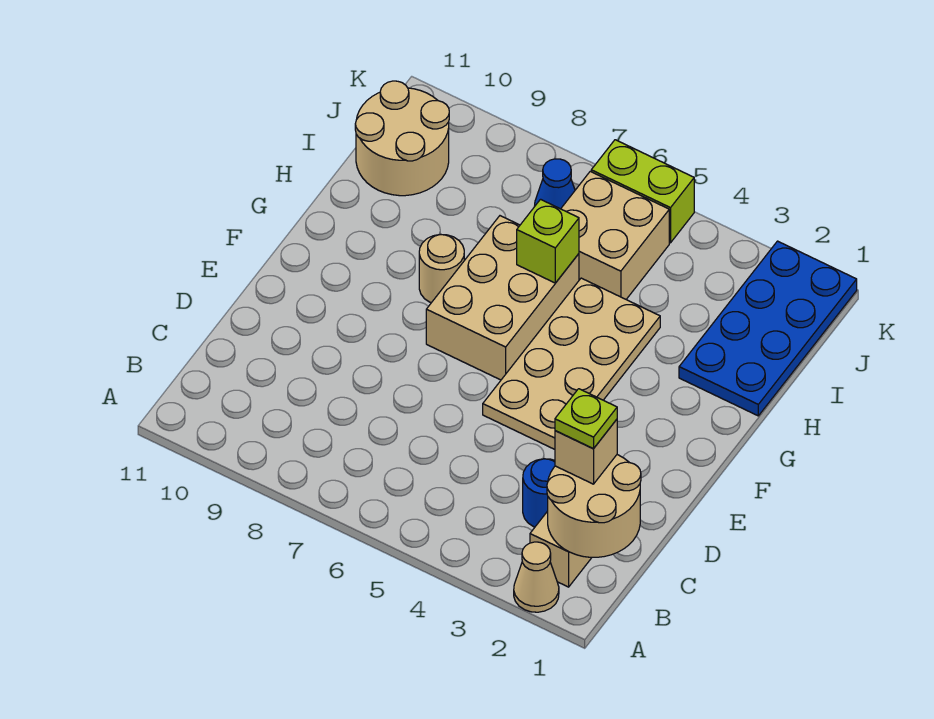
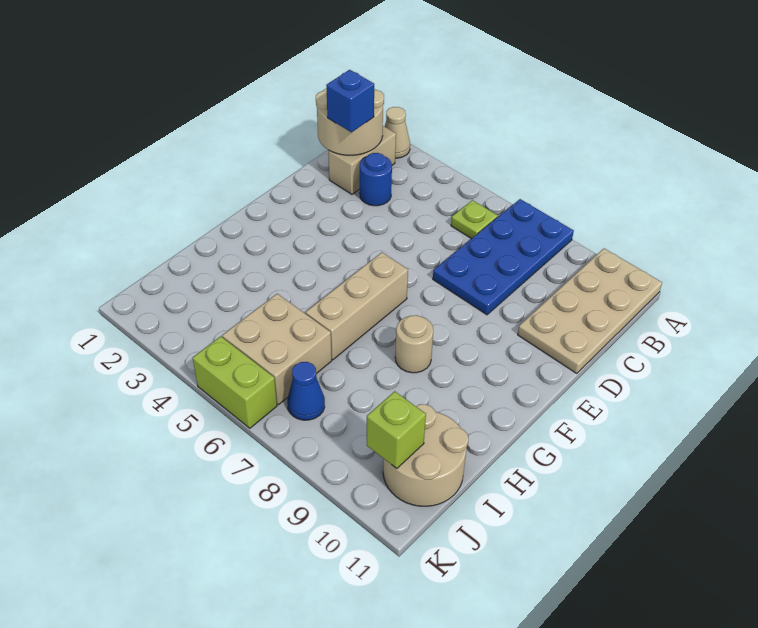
tan brick C2 level 3 -> blue brick C2 level 3
lime plate C2 level 4 -> lime plate B6 level 1
tan plate E4:H5 level 1 -> tan plate A10:D11 level 1
tan brick F6:H7 level 1 -> tan brick F6:H6 level 1
blue plate H1:K2 level 1 -> blue plate A7:D8 level 1
lime brick H6 level 2 -> lime brick J10 level 2

